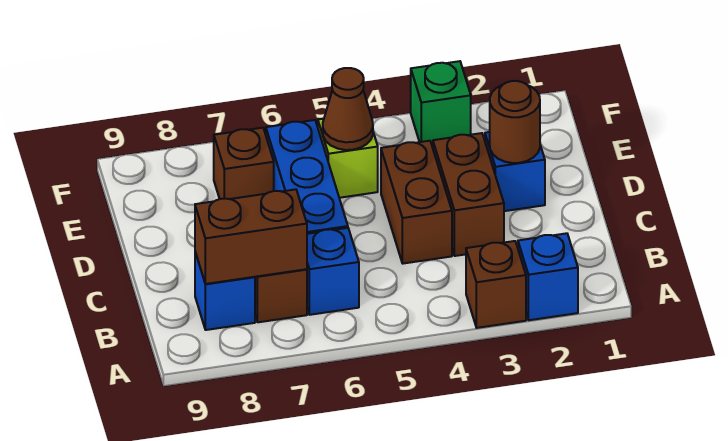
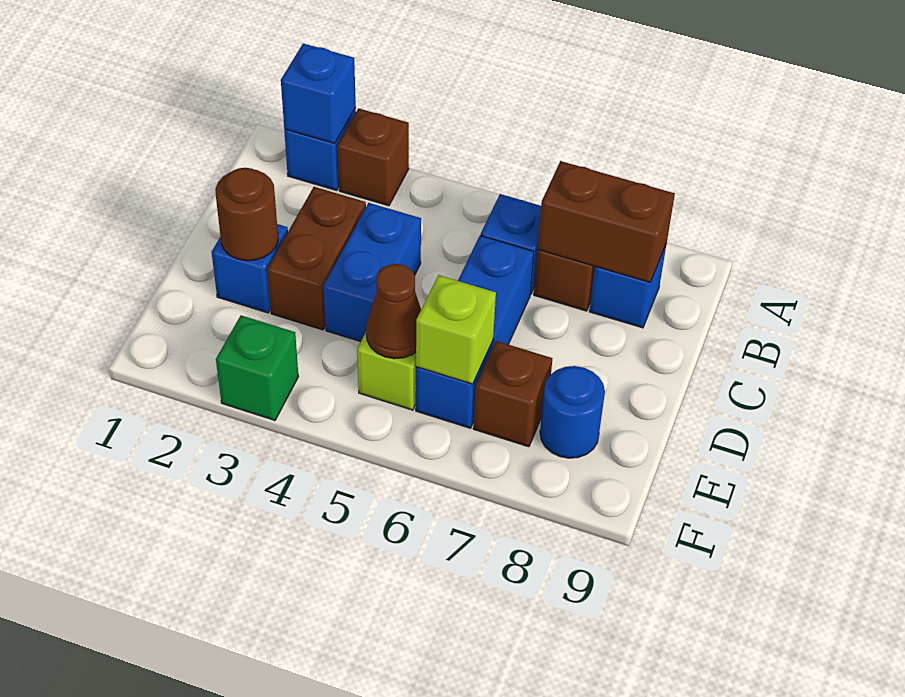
none -> blue brick A2 level 2
brown brick C4:D4 level 1 -> blue brick C4:D4 level 1
none -> lime brick E6 level 2
none -> blue round brick E8 level 1

